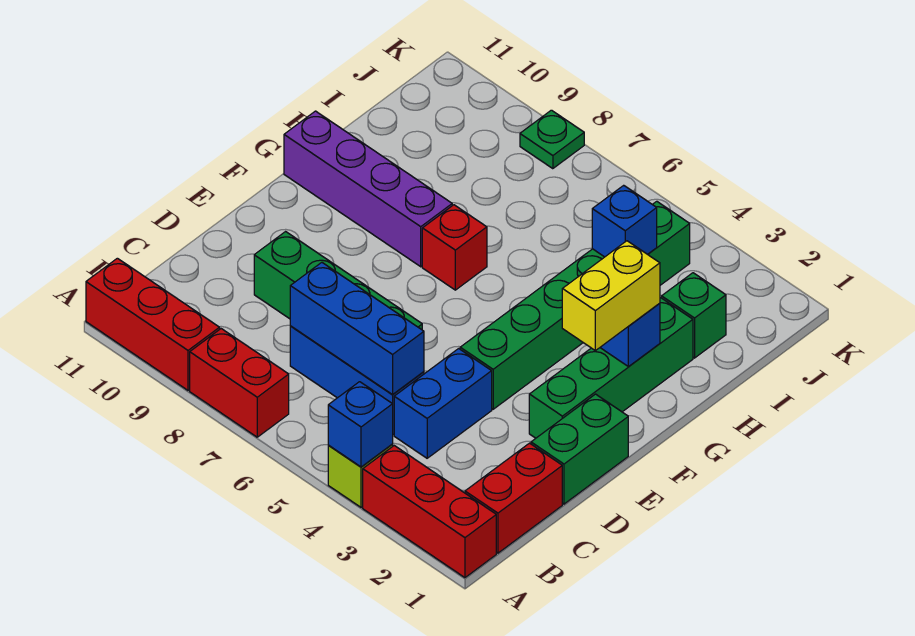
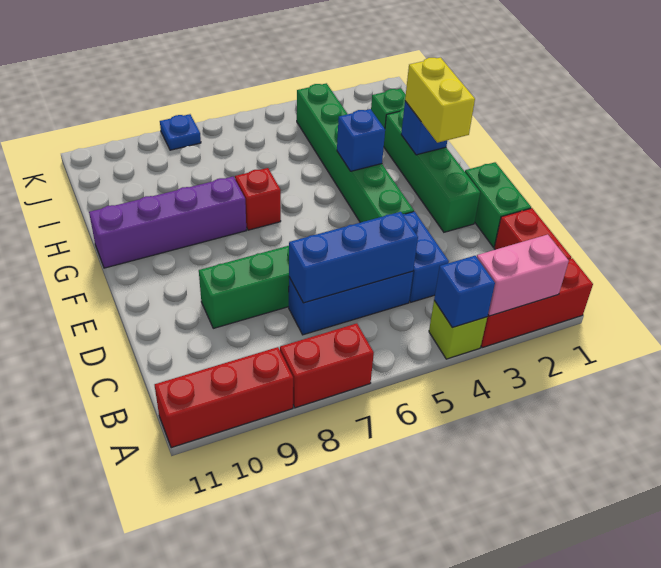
none -> pink brick A2:A3 level 2
blue brick I4 level 2 -> blue brick G4 level 2
green plate K8 level 1 -> blue plate K8 level 1

